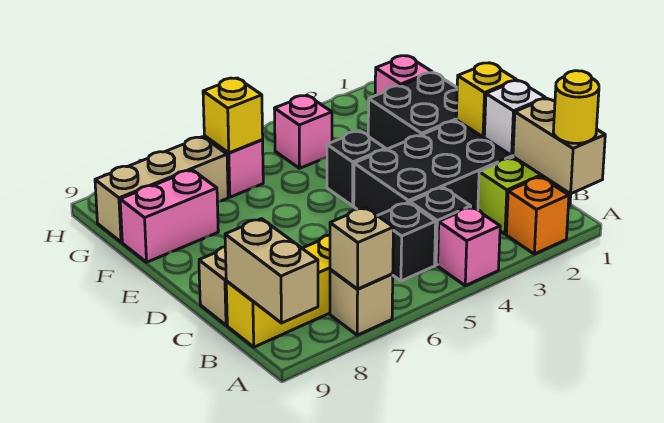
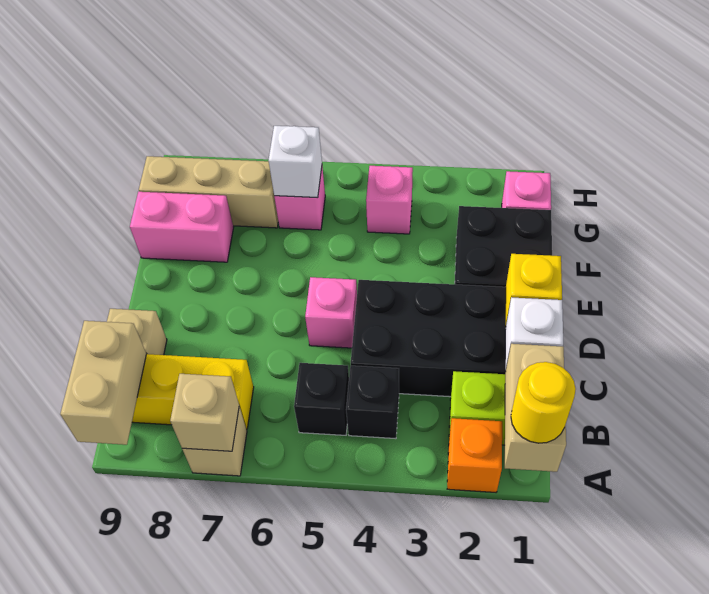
pink brick A4 level 1 -> pink brick D5 level 1
black brick E4 level 1 -> none
yellow brick G6 level 2 -> white brick G6 level 2

